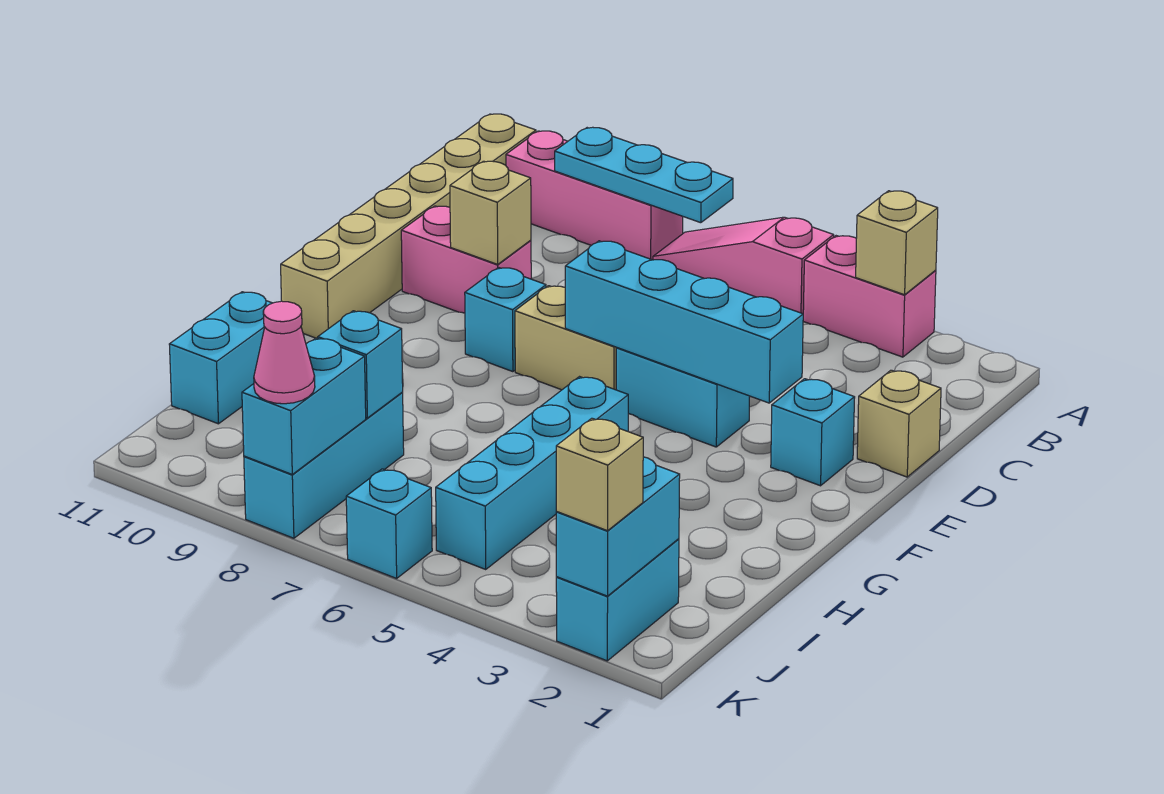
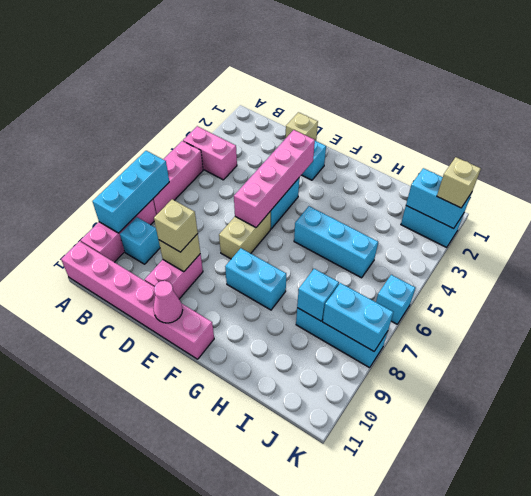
pink brick A3:A4 level 1 -> pink brick A4:B4 level 1
tan brick A3 level 2 -> tan brick D9 level 3
pink slope A5:A7 level 1 top 5 -> pink brick A5:A7 level 1
cyan plate A7:A9 level 2 -> cyan brick A7:A9 level 2
tan brick A11:F11 level 1 -> pink brick A11:F11 level 1
cyan brick E3:E6 level 2 -> pink brick E3:E6 level 2
cyan brick E8 level 1 -> cyan brick B9 level 1
cyan brick G5:J5 level 1 -> cyan brick G5:I5 level 1
cyan brick H11:I11 level 1 -> cyan brick F8:G8 level 1
pink cone K8 level 3 -> pink cone E11 level 2

